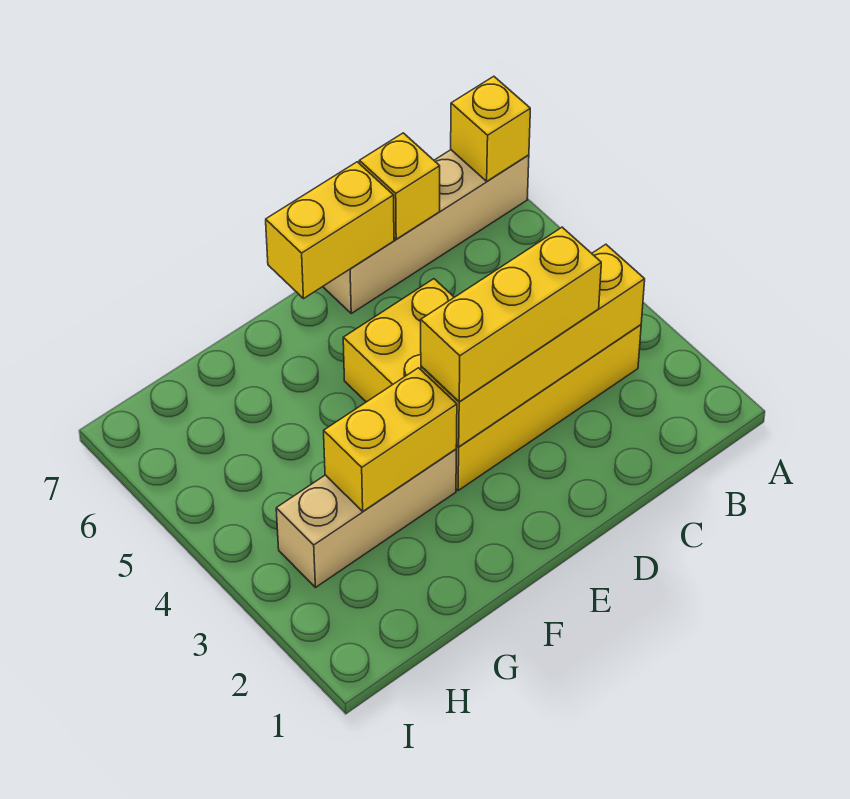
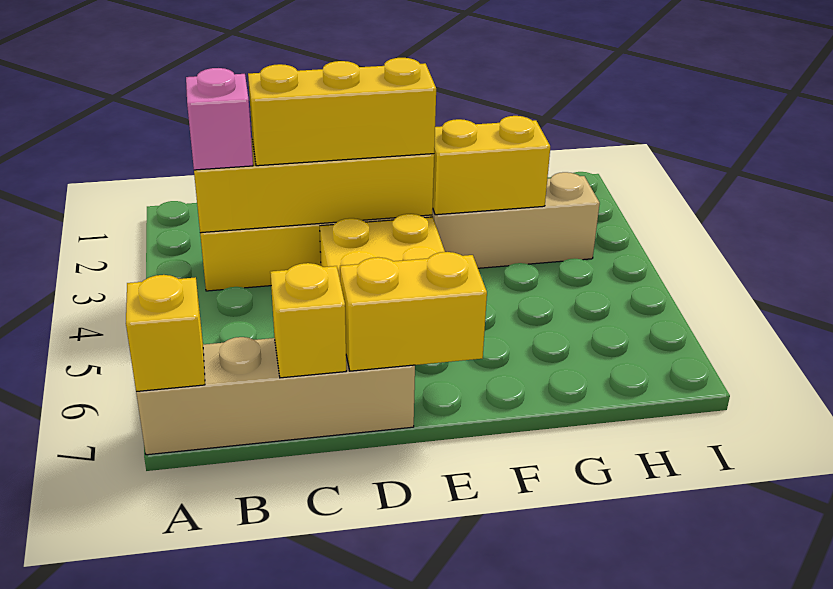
none -> pink brick B3 level 3

